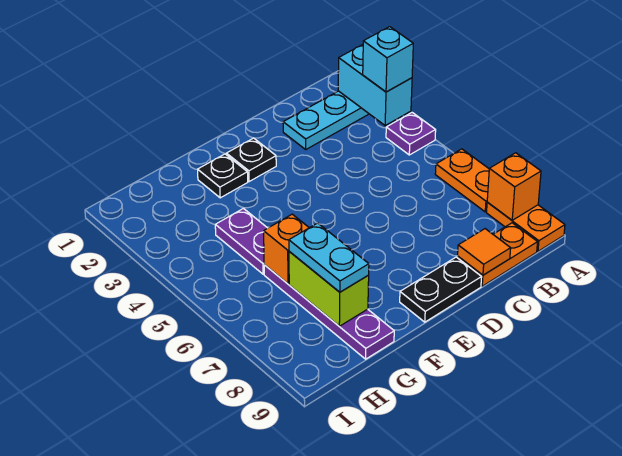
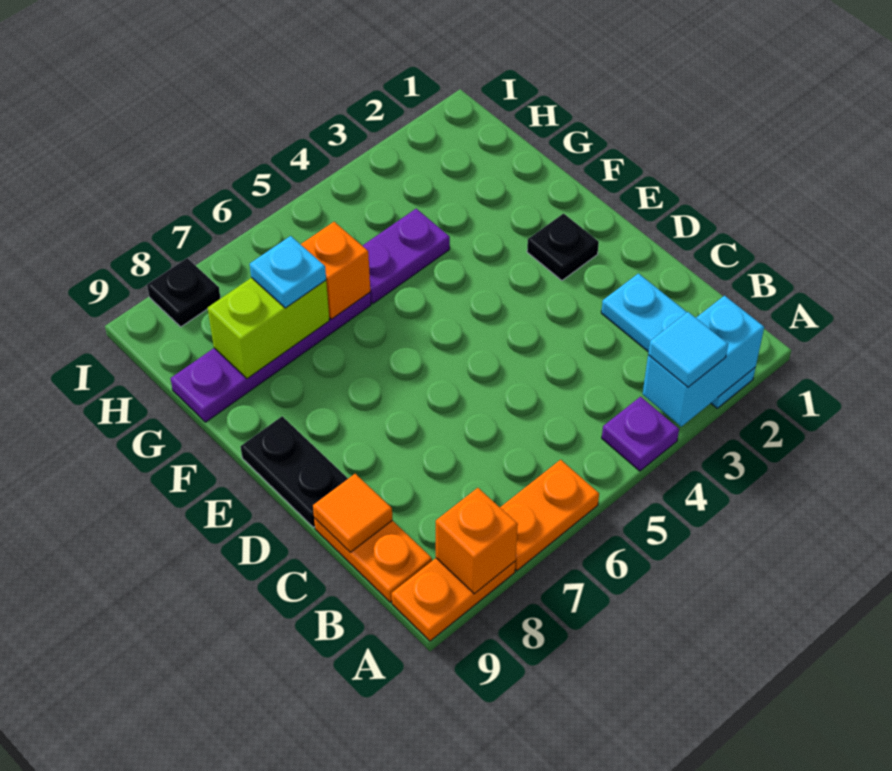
cyan brick A3 level 3 -> cyan tile A3 level 3
black plate F2 level 1 -> black plate I8 level 1
cyan plate G7:G8 level 3 -> cyan plate G7 level 3

